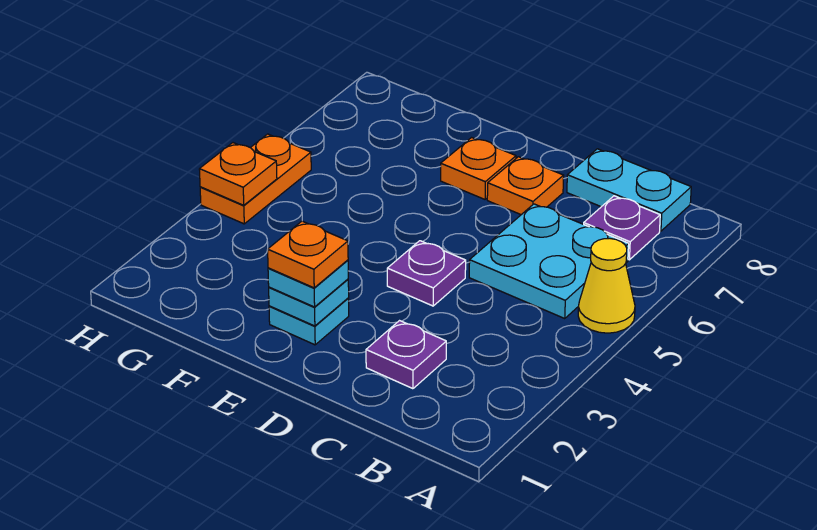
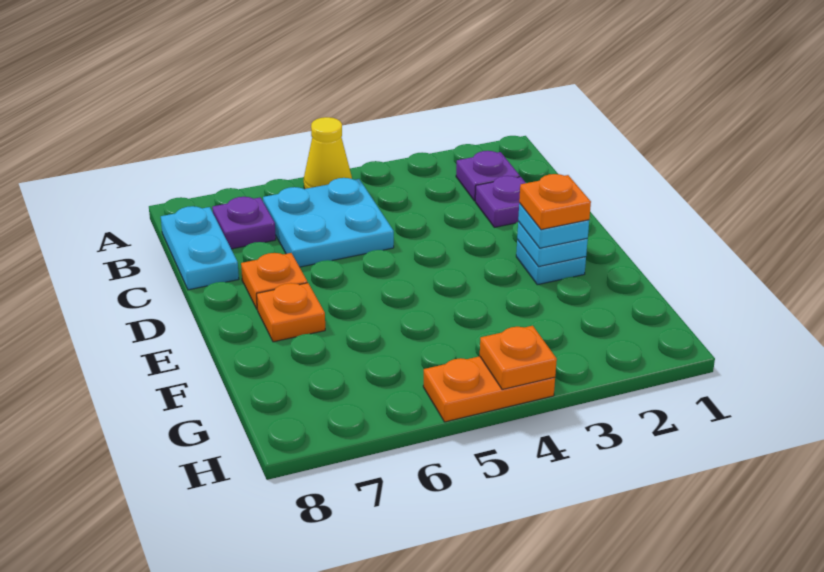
purple plate D4 level 1 -> purple plate B2 level 1

